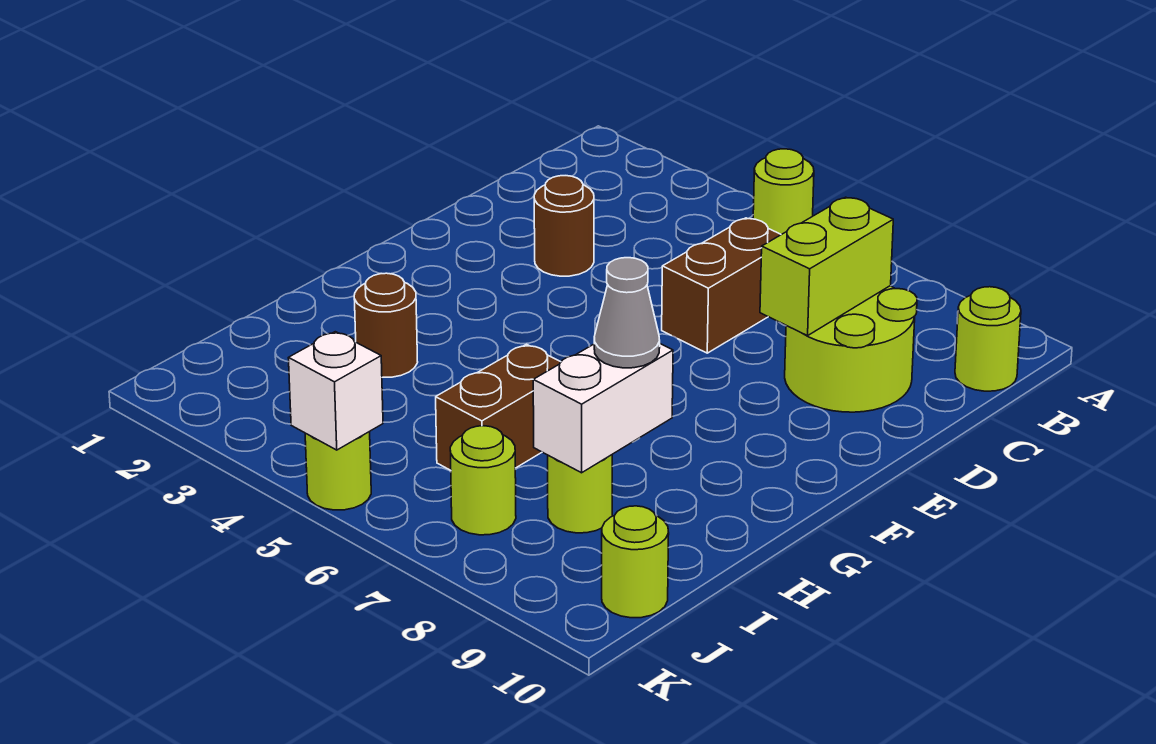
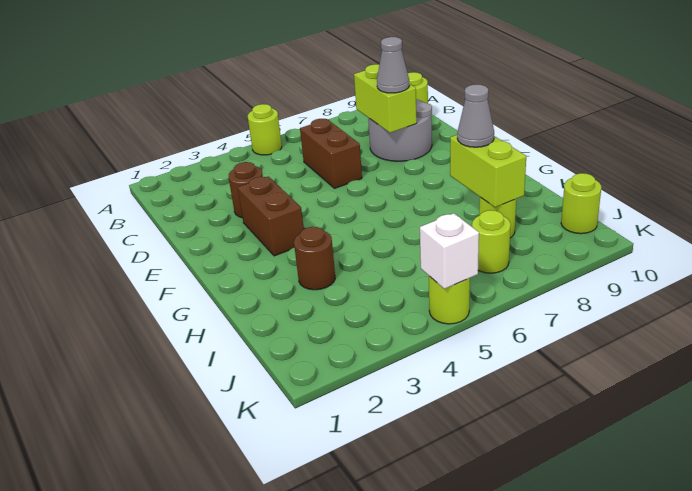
lime round brick C8:D9 level 1 -> grey round brick C8:D9 level 1
none -> grey cone D8 level 3
brown brick H6:I6 level 1 -> brown brick E3:F3 level 1
white brick H8:I8 level 2 -> lime brick H8:I8 level 2

